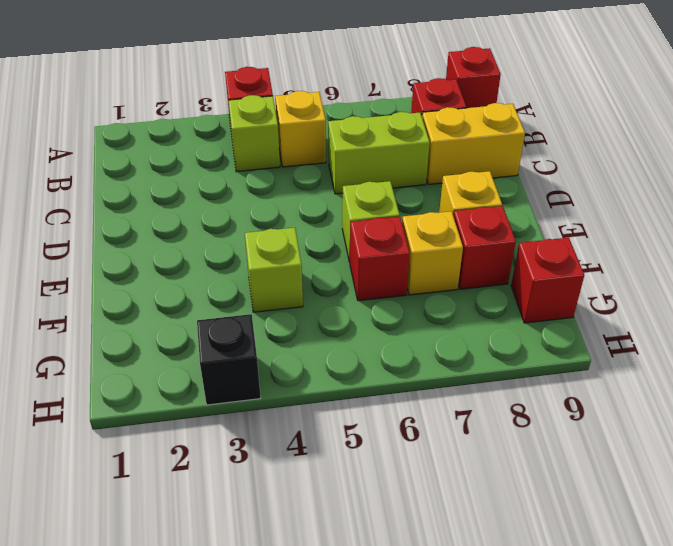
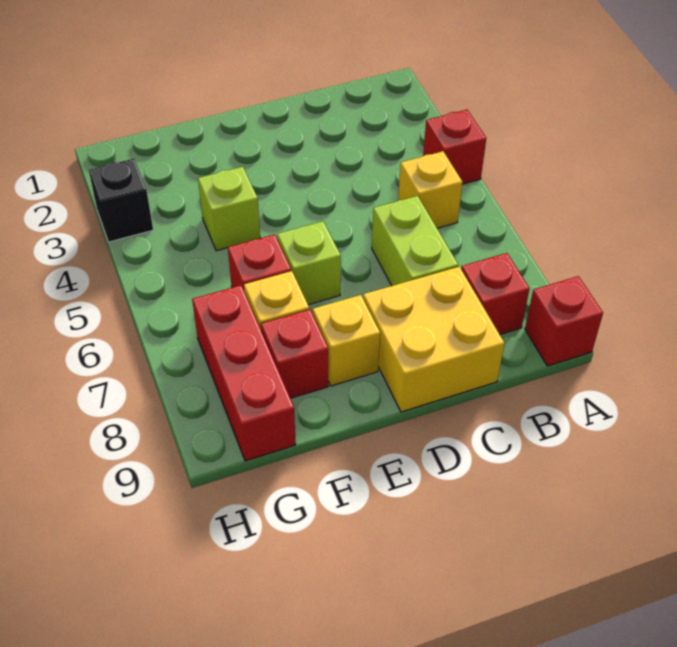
lime brick B4 level 1 -> none
yellow brick C8:C9 level 1 -> yellow brick C8:D9 level 1
red brick G9 level 1 -> red brick G7:G9 level 1

